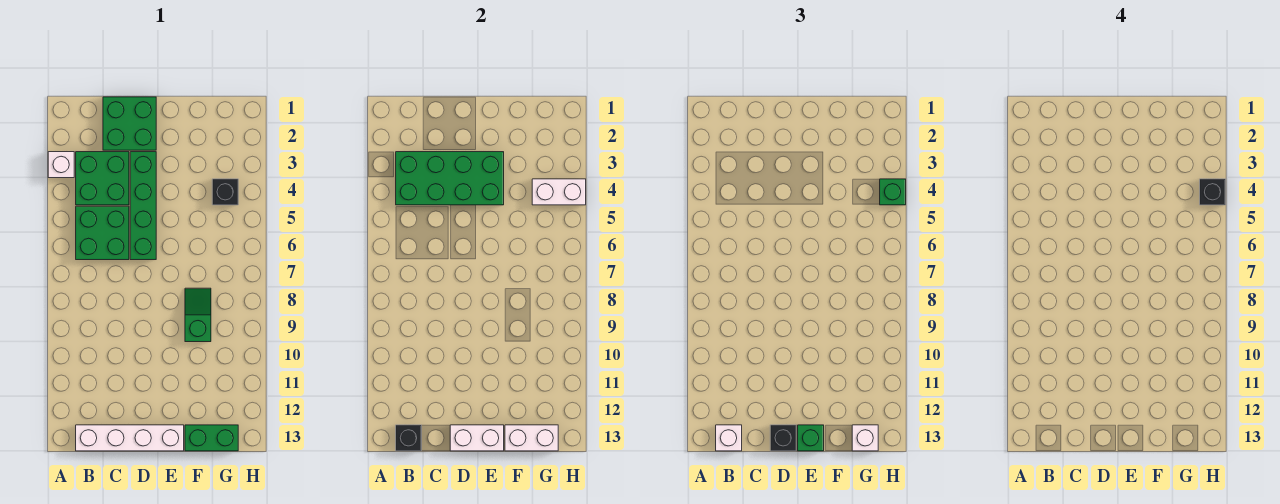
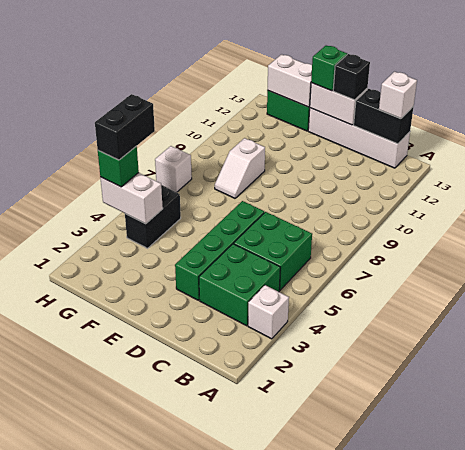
green brick B3:E4 level 2 -> none
black brick B13 level 2 -> black brick B13:C13 level 2
green brick C1:D2 level 1 -> none
green slope F8:F9 level 1 top 9 -> white slope F8:F9 level 1 top 9
black brick G4 level 1 -> black brick G4:G5 level 1
white brick G13 level 3 -> white brick H7 level 1
black brick H4 level 4 -> black brick H4:H5 level 4

